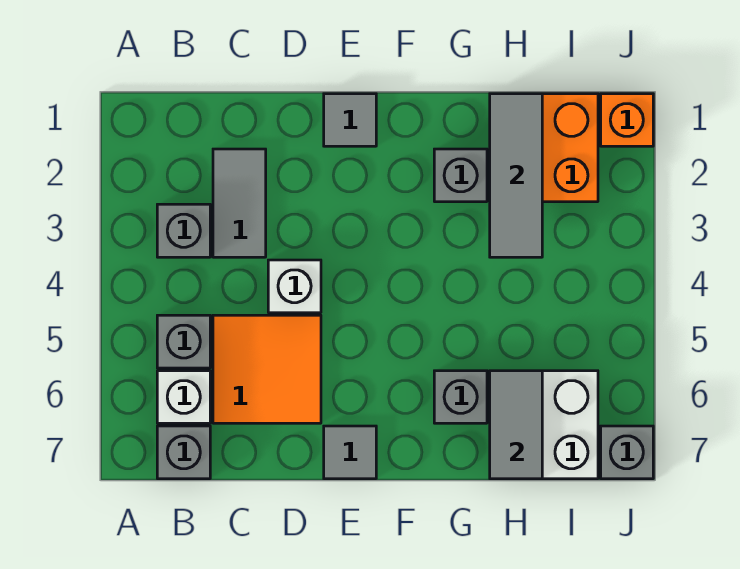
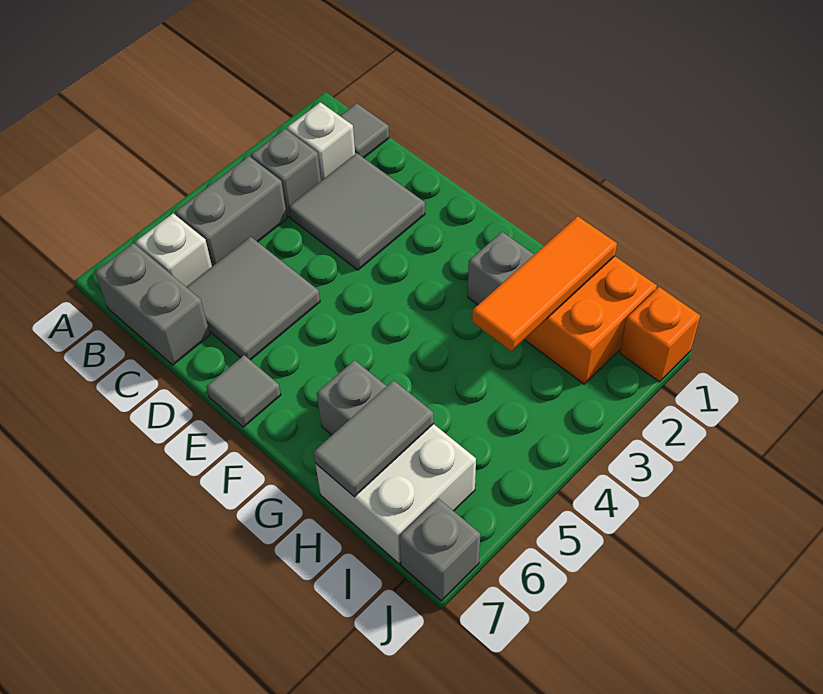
grey brick B5 level 1 -> grey brick B4:B5 level 1
grey brick B7 level 1 -> grey brick B7:C7 level 1
grey tile C2:C3 level 1 -> grey tile C2:D3 level 1
orange tile C5:D6 level 1 -> grey tile C5:D6 level 1
white brick D4 level 1 -> white brick B2 level 1
grey tile E1 level 1 -> grey tile B1 level 1
grey tile H1:H3 level 2 -> orange tile H1:H3 level 2

